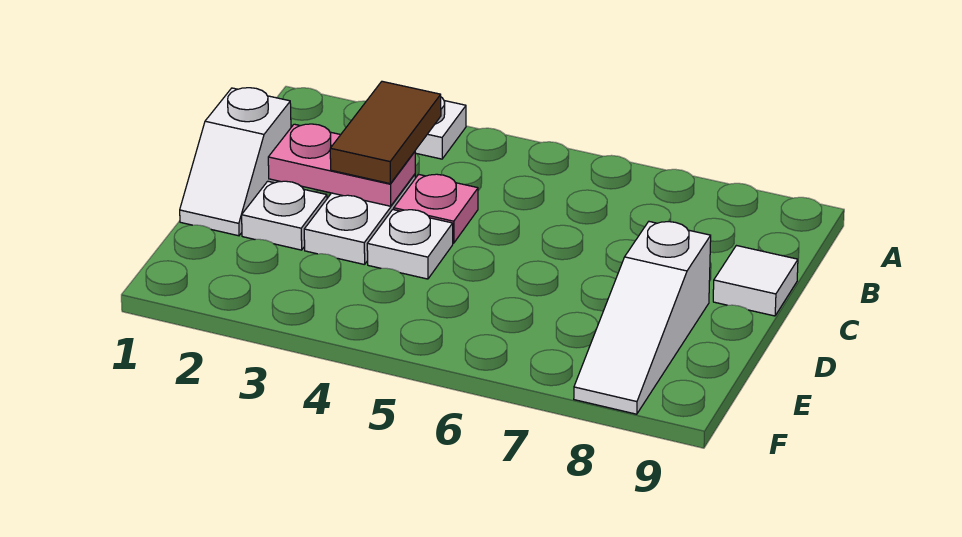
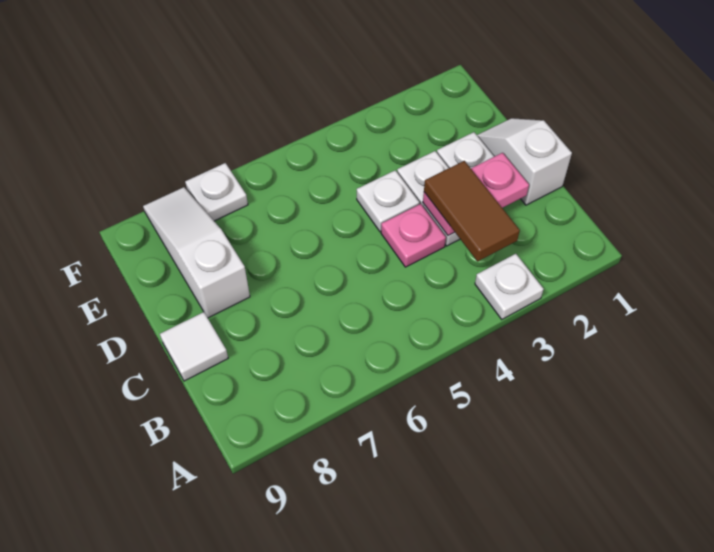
none -> white plate F7 level 1

